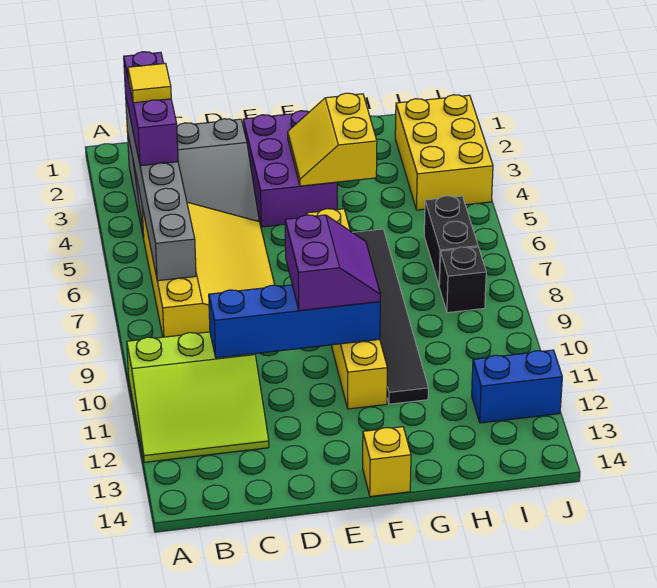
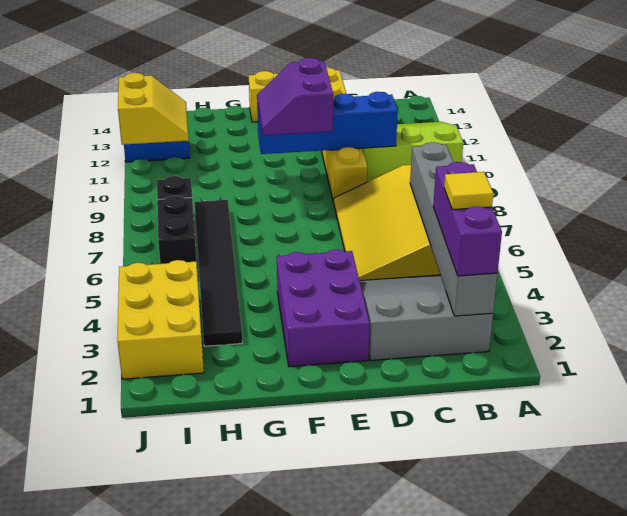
yellow slope F3:G4 level 2 top G -> yellow slope I11:J12 level 2 top J
yellow brick F6:F11 level 1 -> yellow brick D9:D14 level 1
black tile G6:G11 level 1 -> black tile H3:H8 level 1

